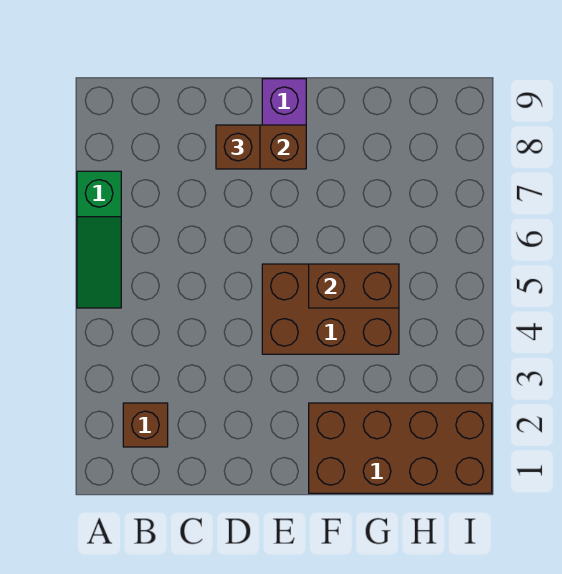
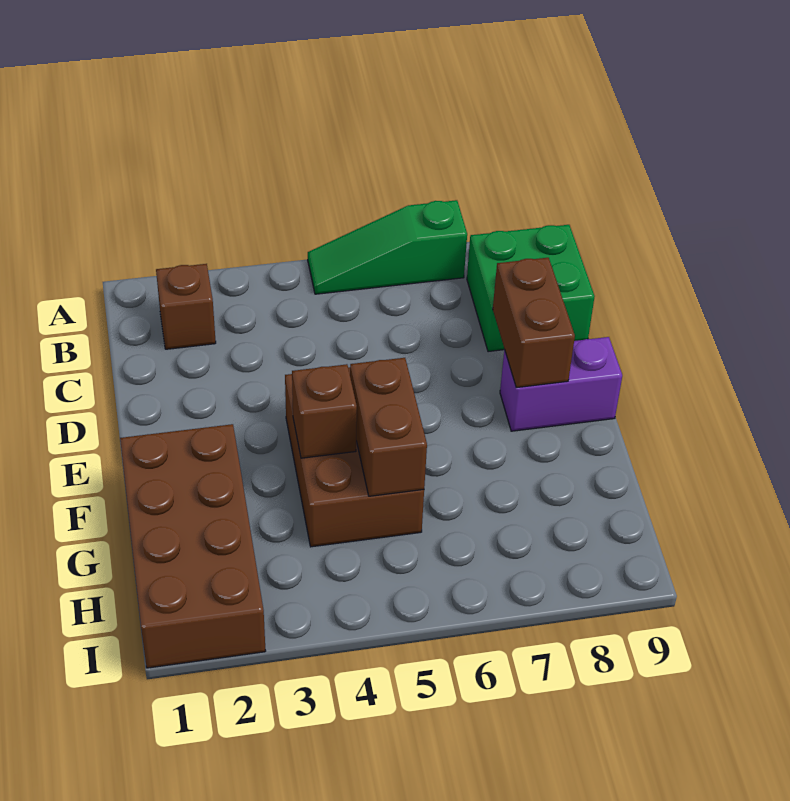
none -> green brick B8:C9 level 1
brown brick D8 level 3 -> brown brick F4 level 2

